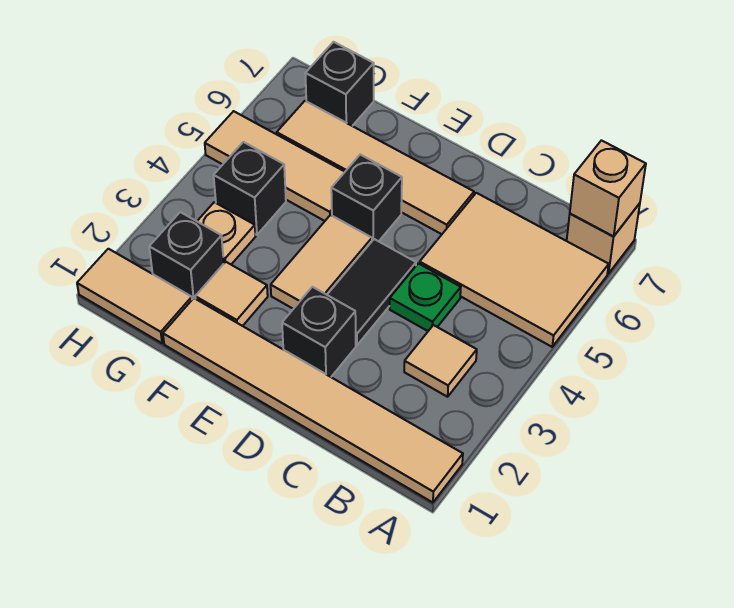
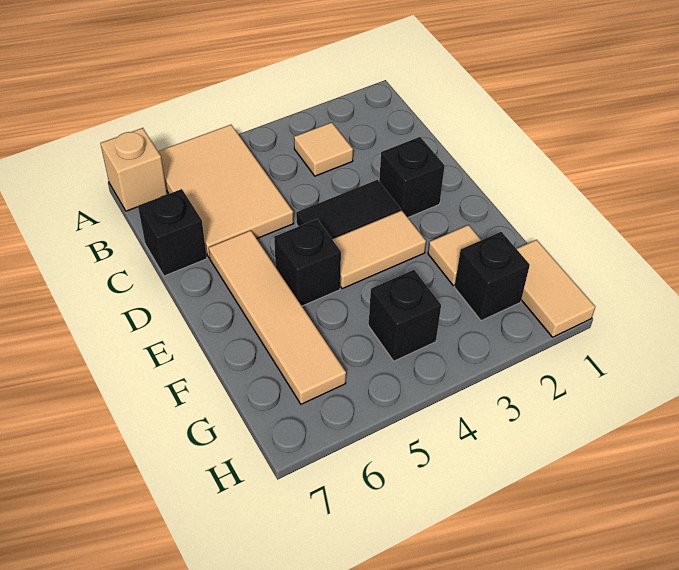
tan tile A1:F1 level 1 -> none
tan brick A7 level 2 -> none
green plate C4 level 1 -> none
tan tile F5:H5 level 1 -> none
tan plate G3 level 1 -> none
black brick G7 level 1 -> black brick C7 level 1

